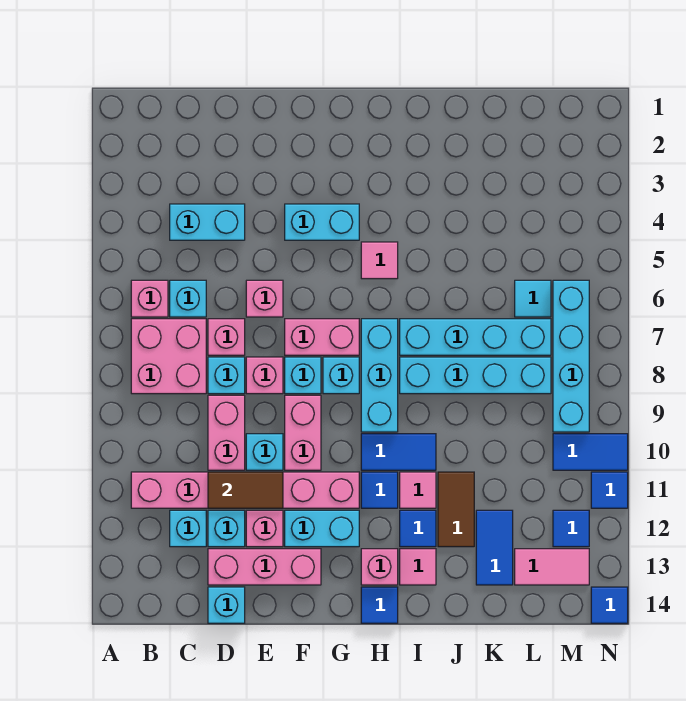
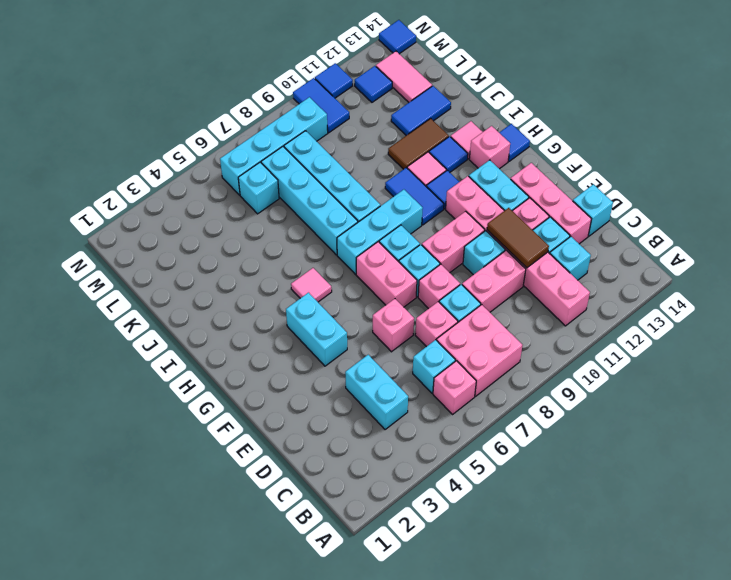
cyan tile L6 level 1 -> cyan brick L6 level 1

